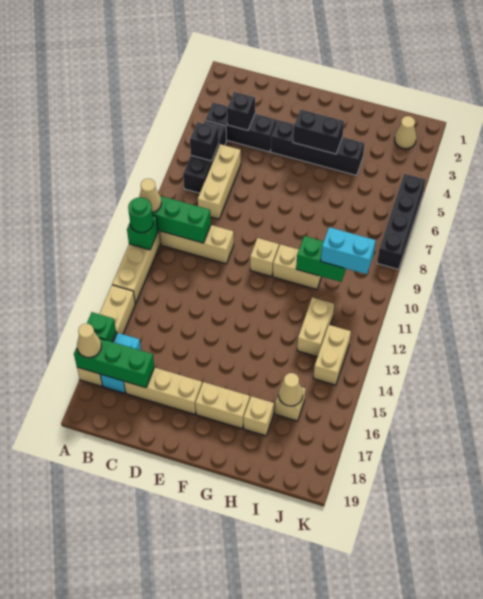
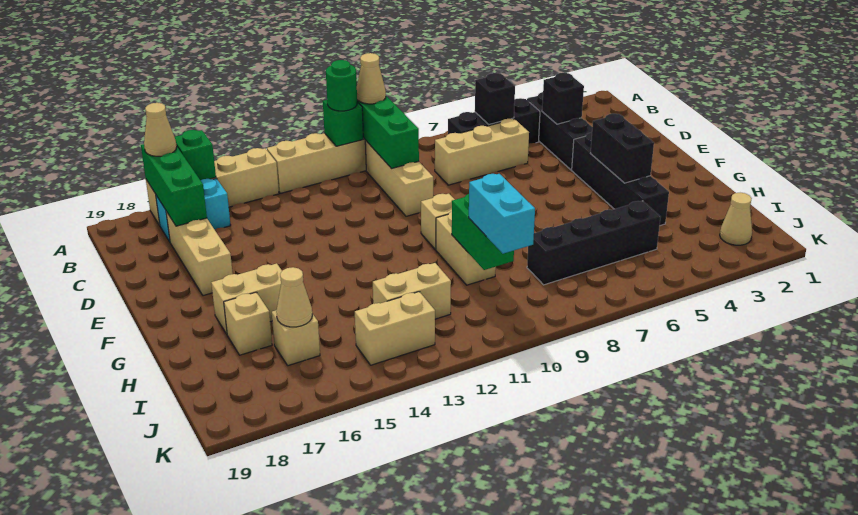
tan brick F17:G17 level 1 -> tan brick G16:G17 level 1
black brick K5:K8 level 1 -> black brick I5:I8 level 1

